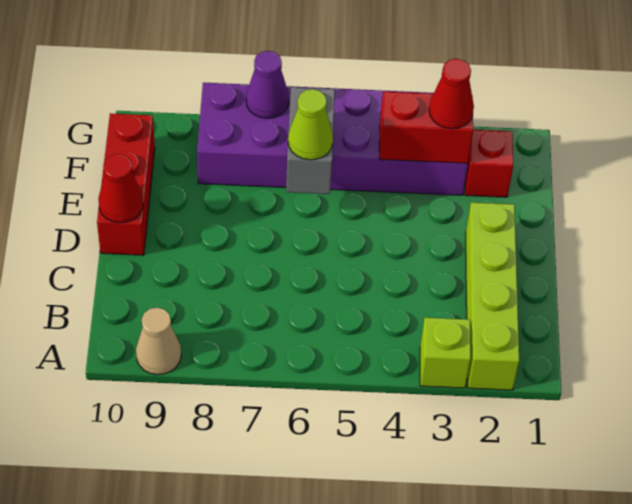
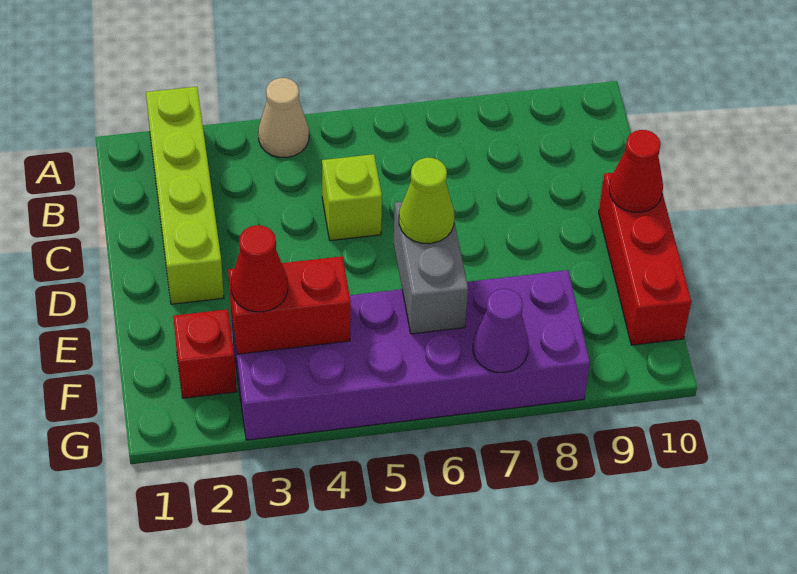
lime brick A3 level 1 -> lime brick C5 level 1
tan cone A9 level 1 -> tan cone A4 level 1

